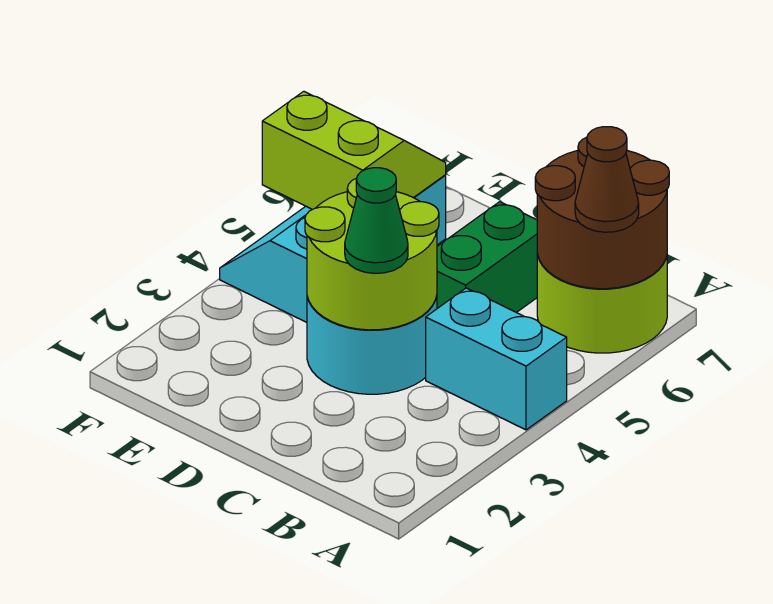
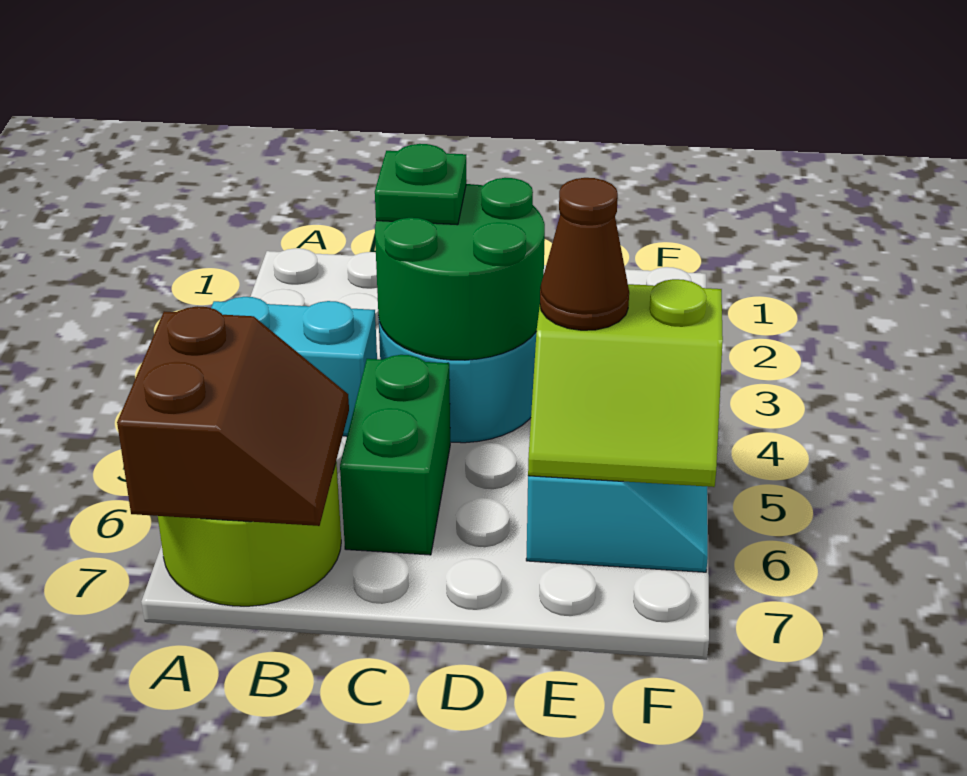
brown round brick A6:B7 level 2 -> brown slope A6:B7 level 2 top A
brown cone A6 level 3 -> brown cone E5 level 3
lime round brick C3:D4 level 2 -> green round brick C3:D4 level 2
green cone C3 level 3 -> green plate C3 level 3

